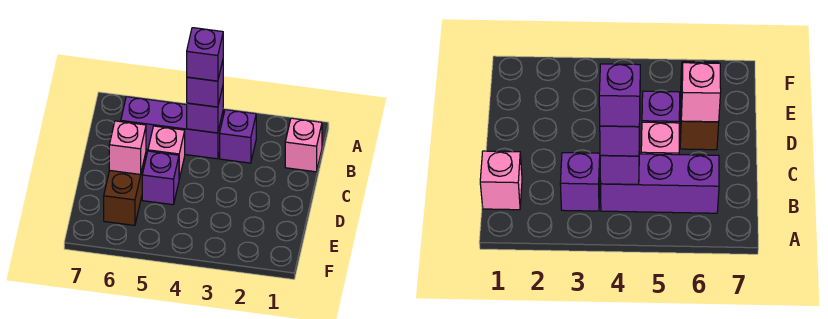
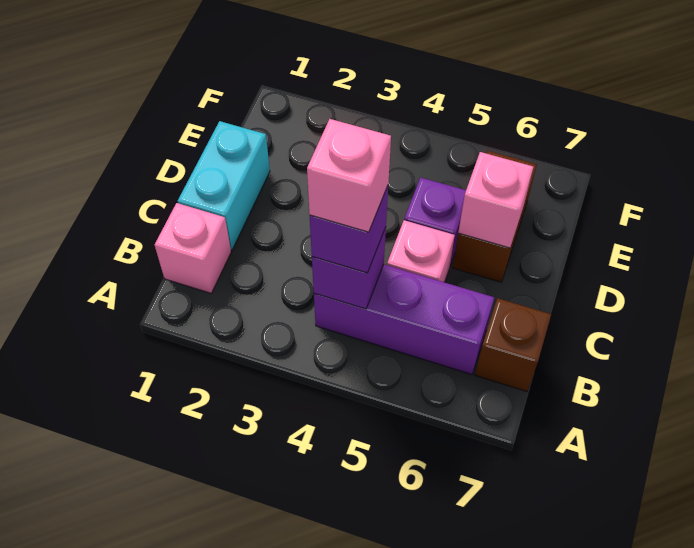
purple brick B3 level 1 -> none
purple brick B4 level 4 -> pink brick B4 level 4
none -> brown brick B7 level 1
none -> cyan brick C1:D1 level 1

